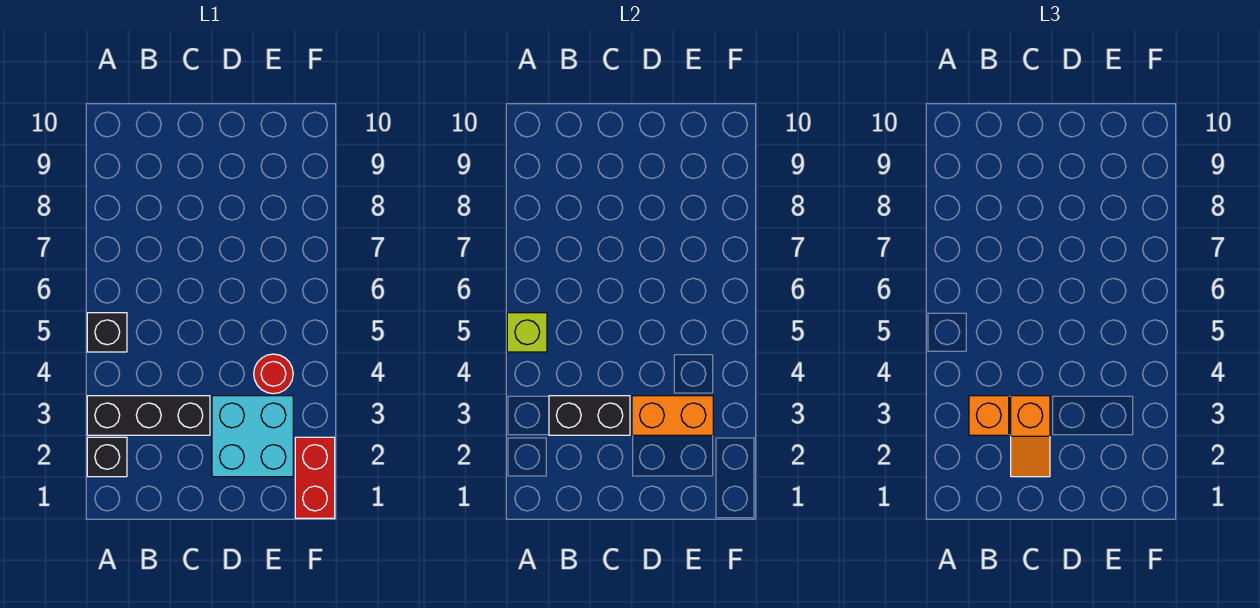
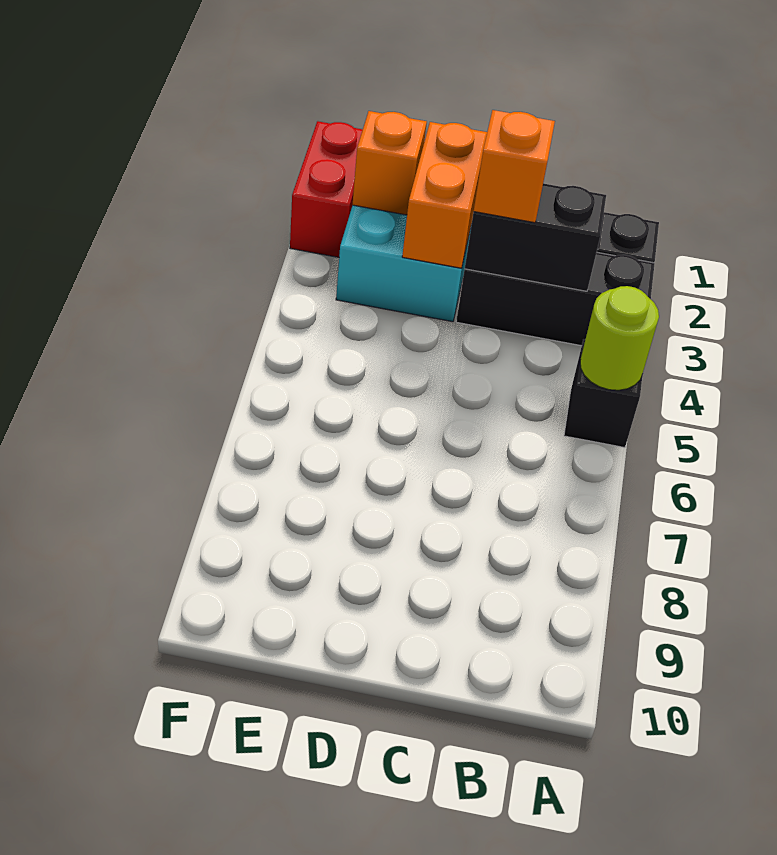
lime brick A5 level 2 -> lime round brick A5 level 2
orange brick B3 level 3 -> orange brick E2 level 2
orange brick D3:E3 level 2 -> orange brick D2:D3 level 2
red round brick E4 level 1 -> none

